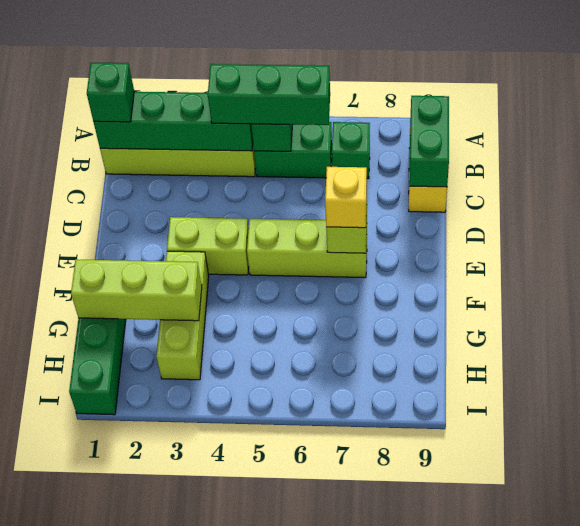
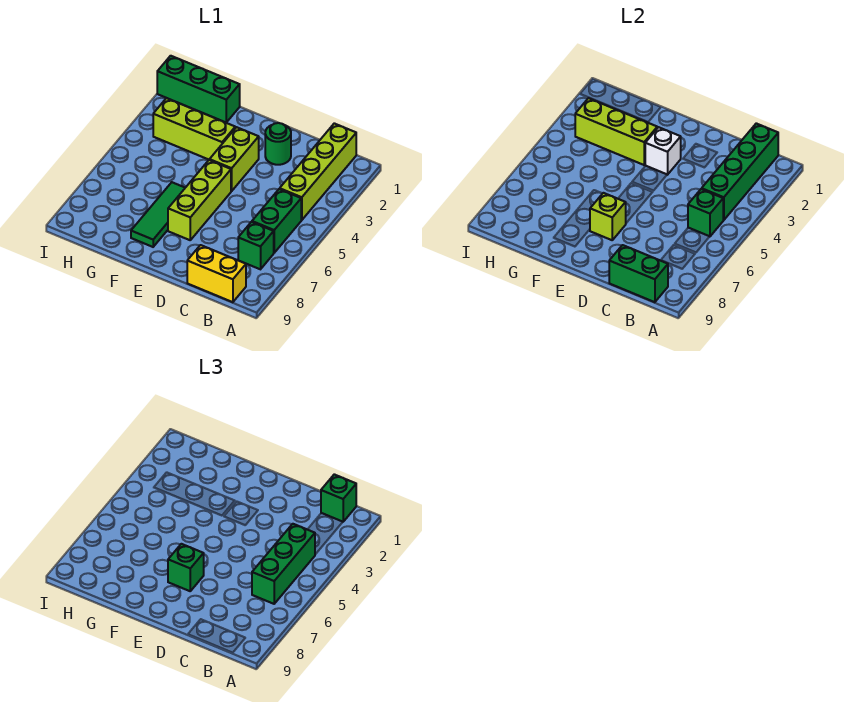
none -> green round brick D2 level 1
none -> white brick E3 level 2
yellow brick E7 level 3 -> green brick E7 level 3
none -> green tile F6:F8 level 1
lime brick G1:G3 level 2 -> lime brick F3:H3 level 2

